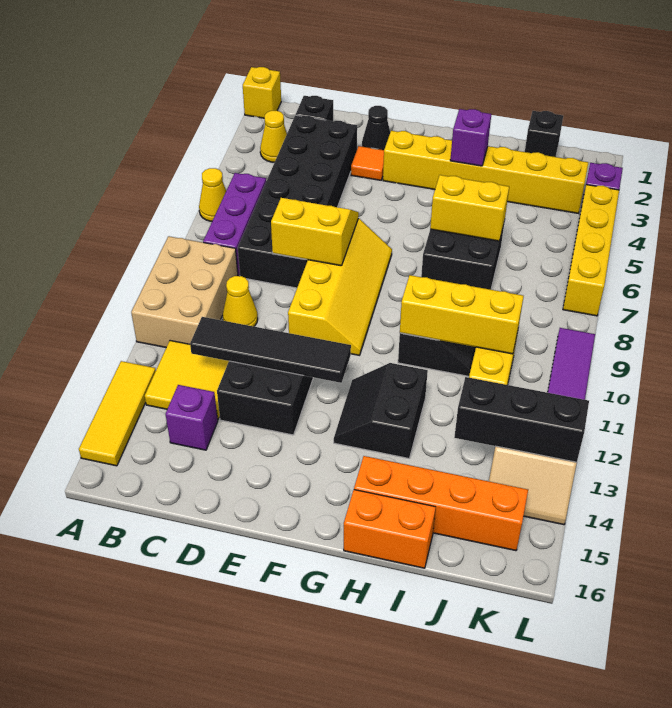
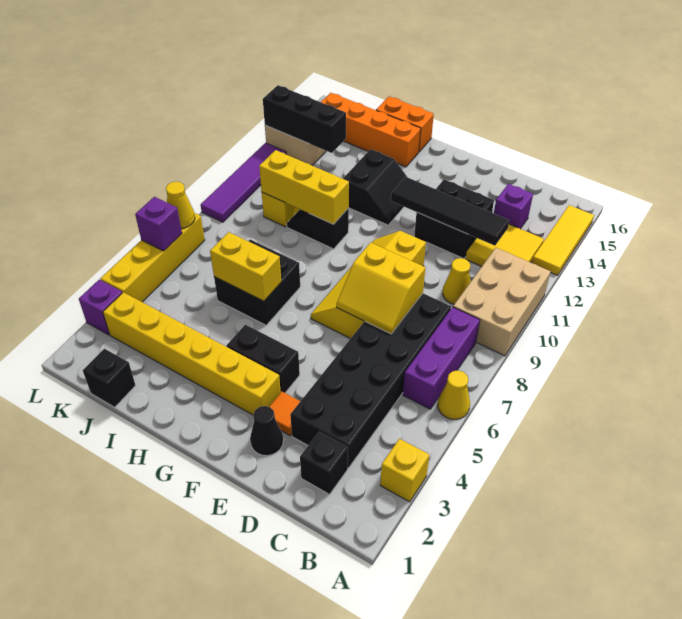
yellow brick A1 level 1 -> yellow brick A3 level 1
yellow cone B3 level 1 -> yellow cone L7 level 2
none -> black brick F4:G4 level 1
purple brick H3 level 2 -> purple brick L6 level 2

